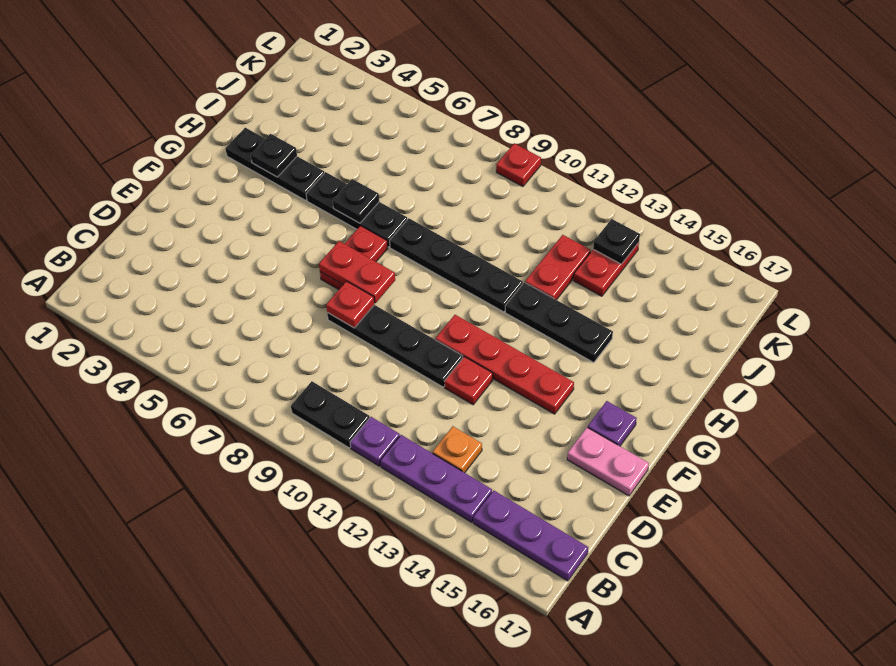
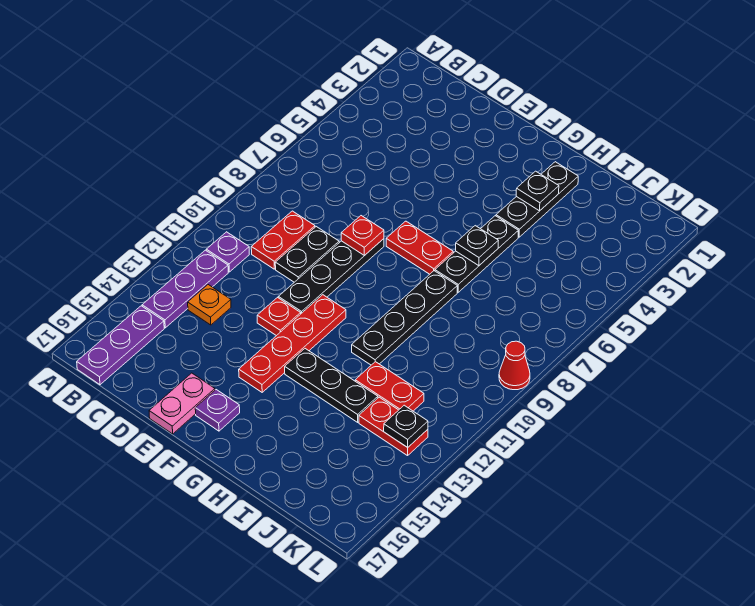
black plate B9:B10 level 1 -> black plate D9:D10 level 1
red plate F7:F8 level 2 -> red plate C9:C10 level 1
black plate H12:H14 level 1 -> black plate G13:I13 level 1
red plate L9 level 1 -> red cone L9 level 1

